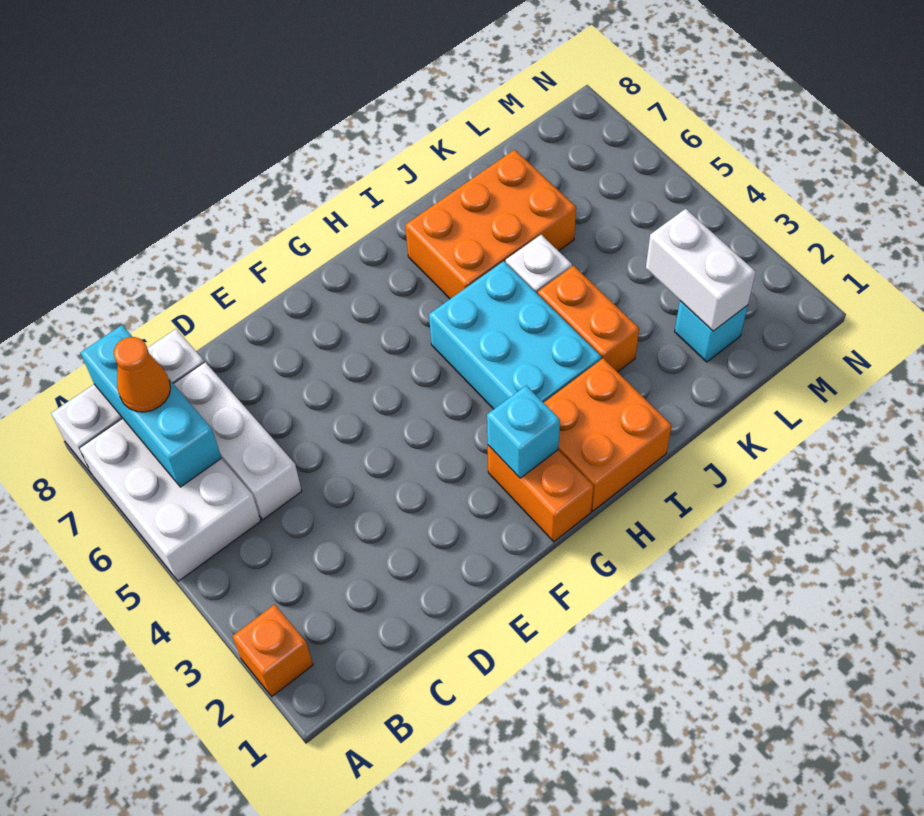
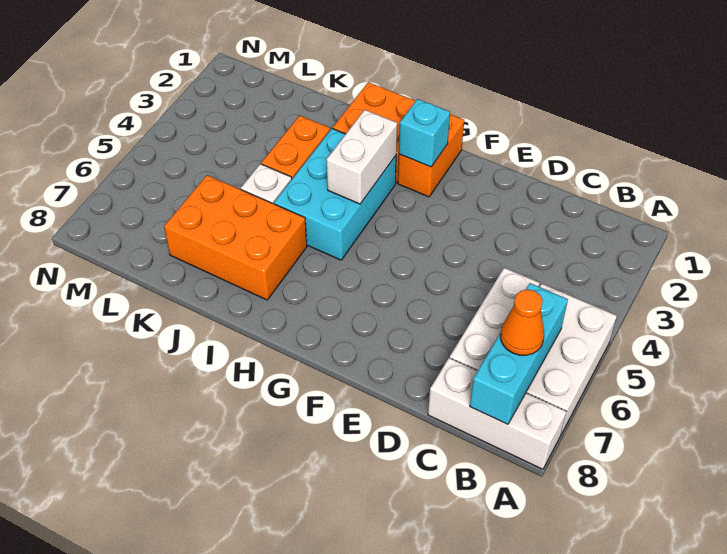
orange brick A2 level 1 -> none
cyan brick L2 level 1 -> none
white brick L2:L3 level 2 -> white brick H3:H4 level 2

